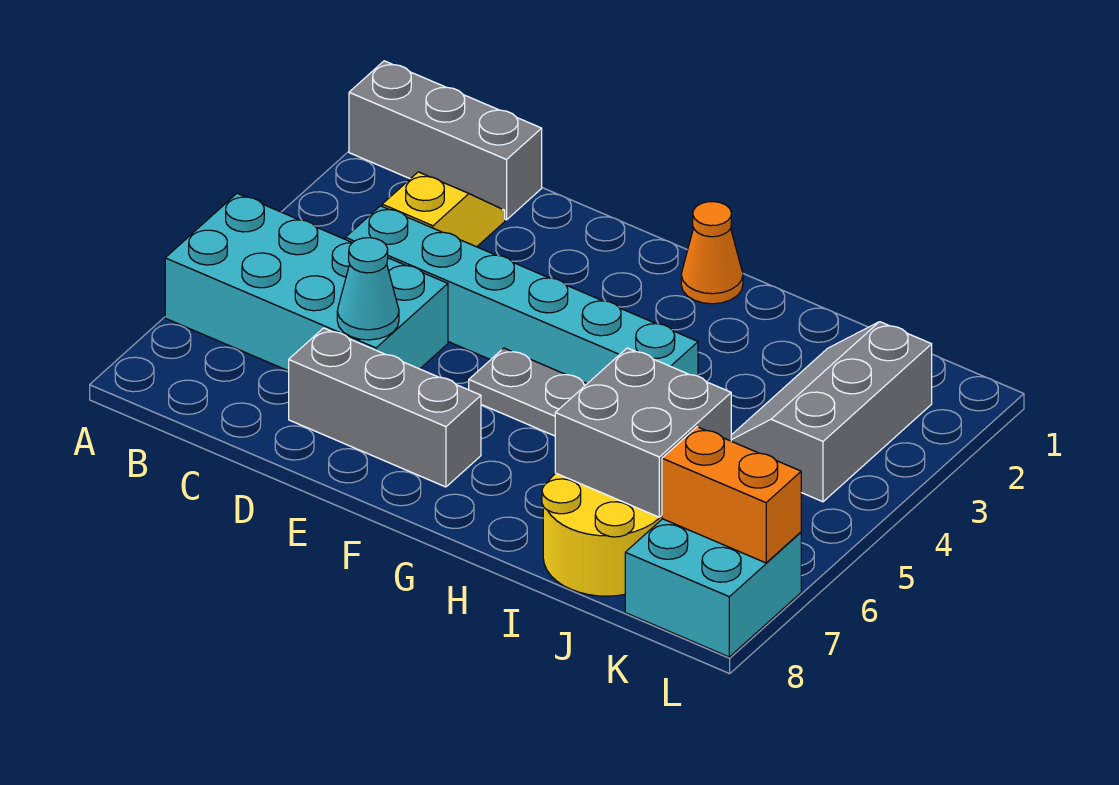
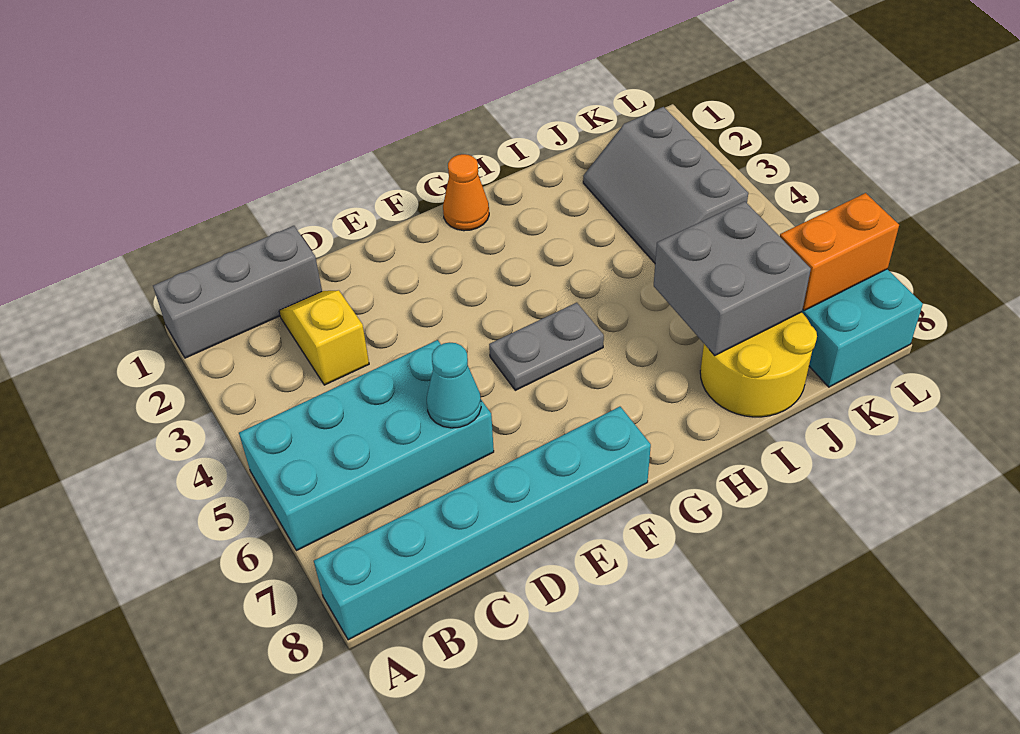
cyan brick C4:H4 level 1 -> cyan brick A8:F8 level 1
grey brick D7:F7 level 1 -> none

